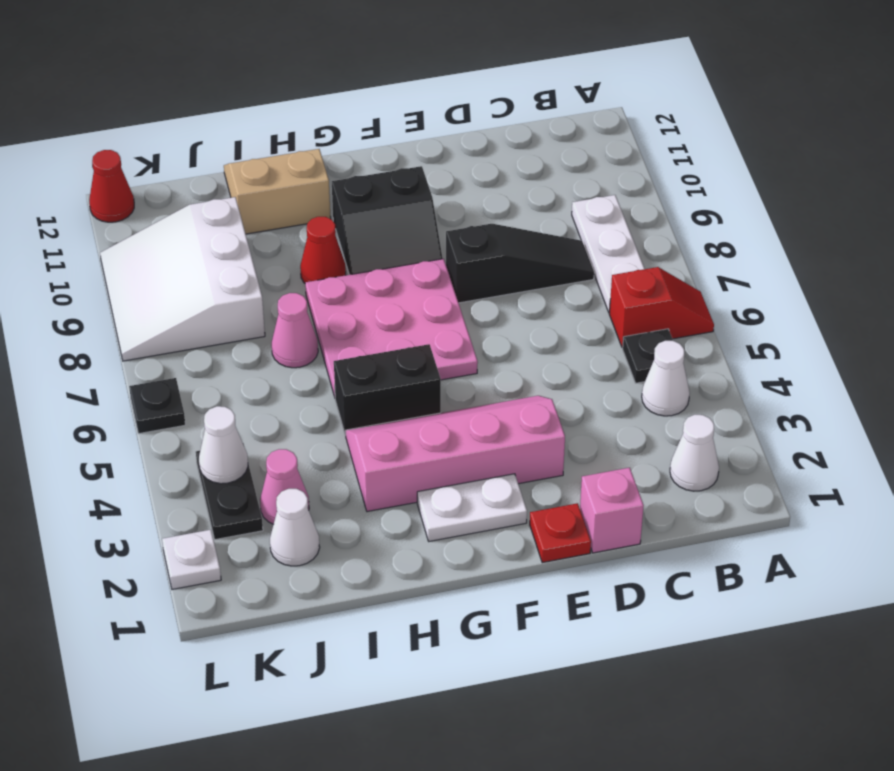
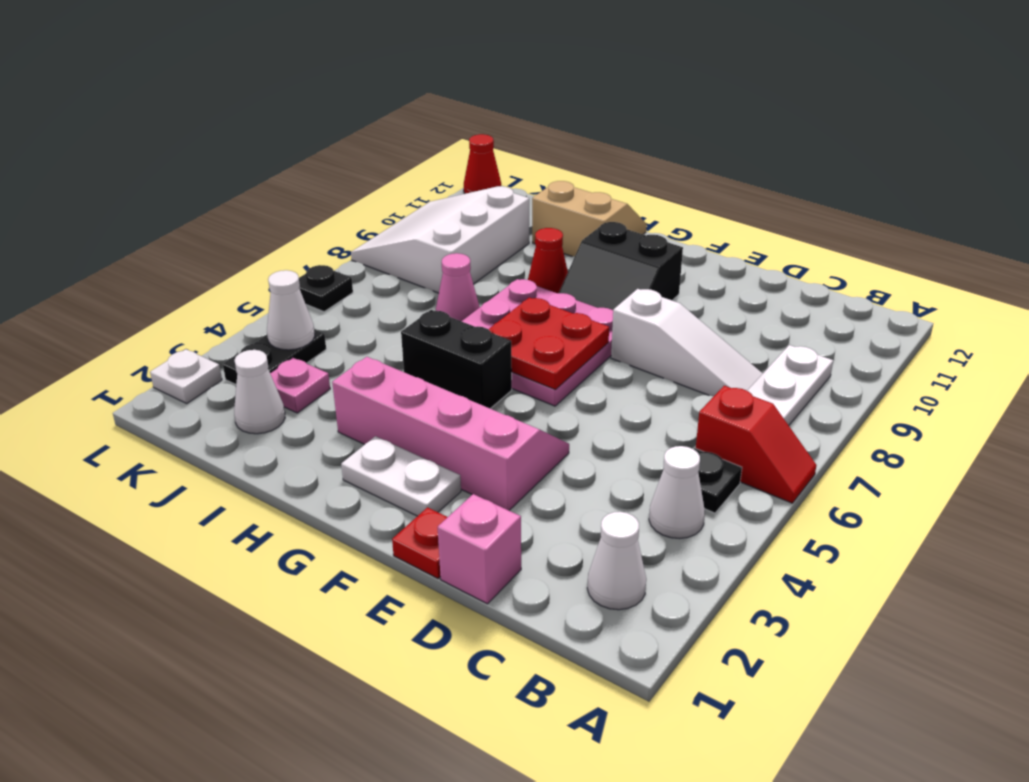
black slope C8:E8 level 1 top E -> white slope C8:E8 level 1 top E
none -> red plate F6:G7 level 2
pink cone J3 level 1 -> pink plate J3 level 1

